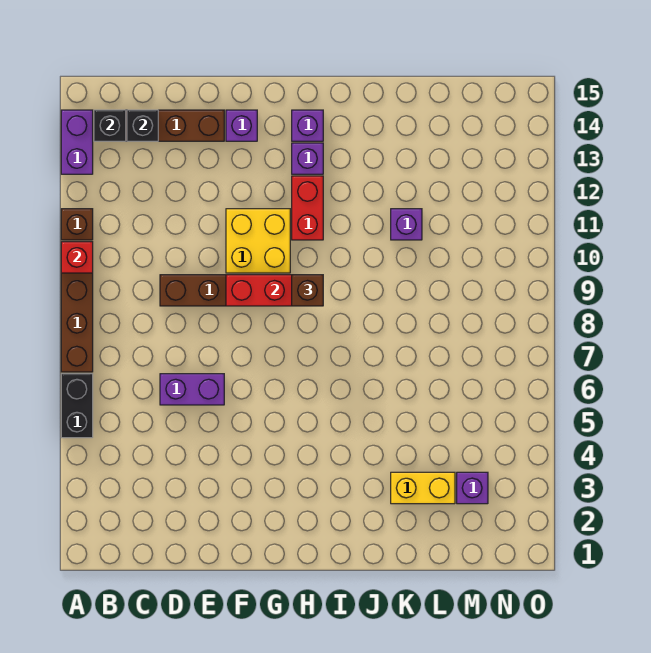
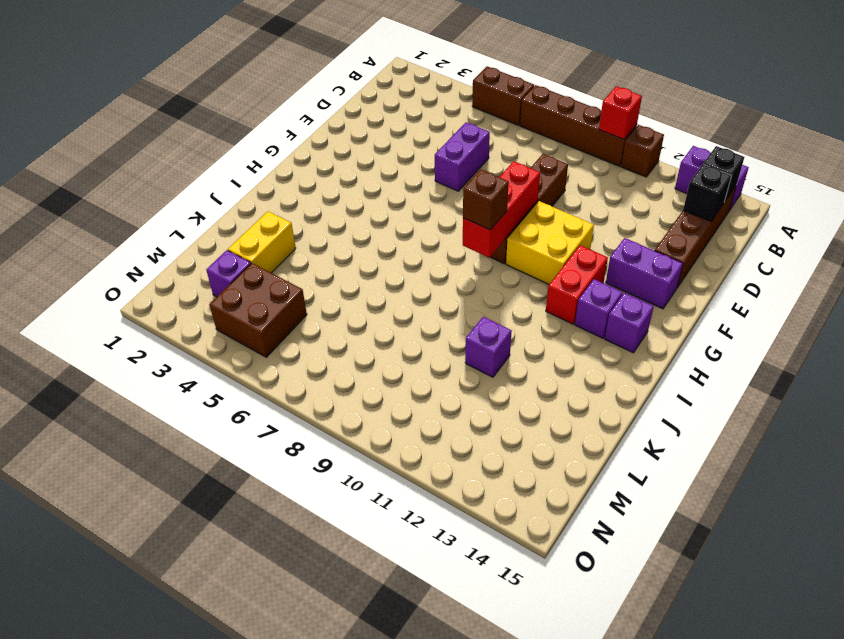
black brick A5:A6 level 1 -> brown brick A5:A6 level 1
purple brick F14 level 1 -> purple brick F13:F14 level 1
red brick H11:H12 level 1 -> red brick G12:H12 level 1
none -> brown brick M4:N5 level 1

